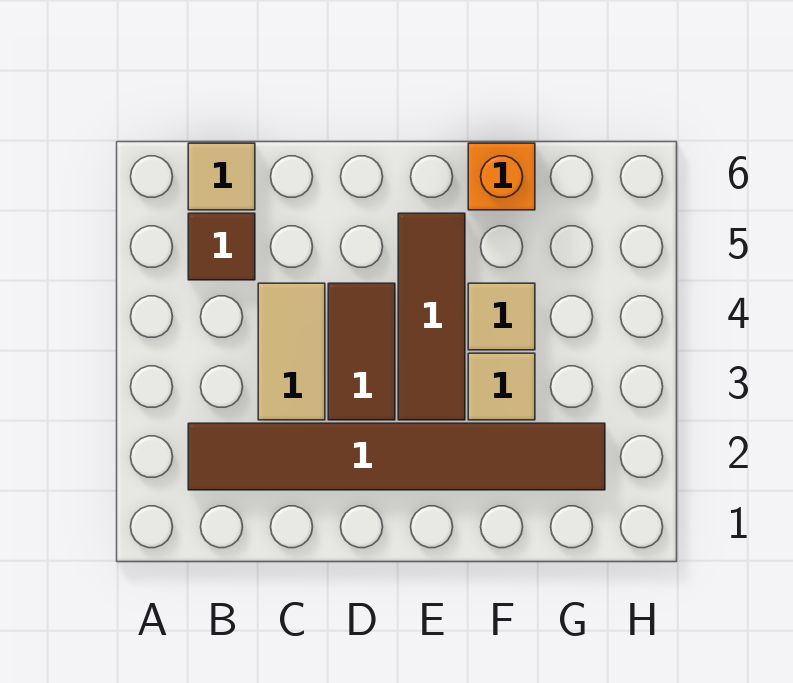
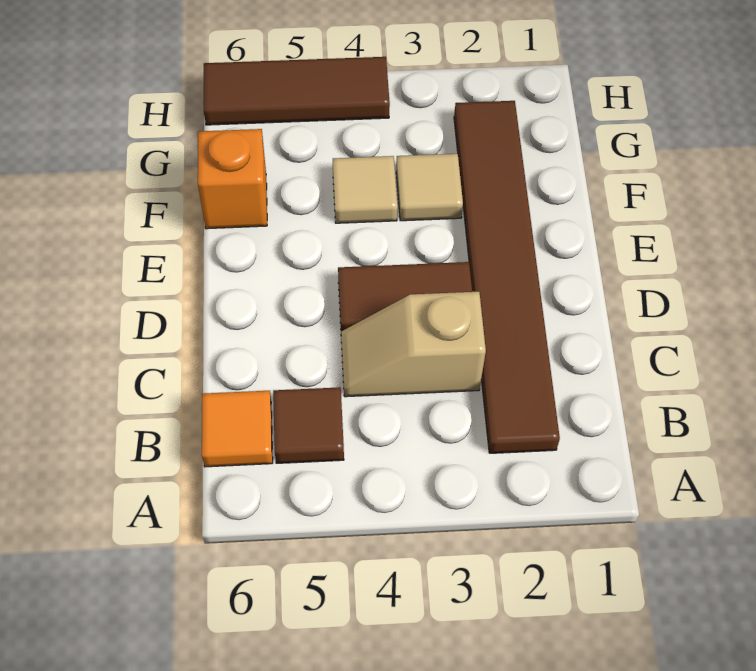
tan tile B6 level 1 -> orange tile B6 level 1
tan tile C3:C4 level 1 -> tan slope C3:C4 level 1 top 3
brown tile E3:E5 level 1 -> brown tile H4:H6 level 1

